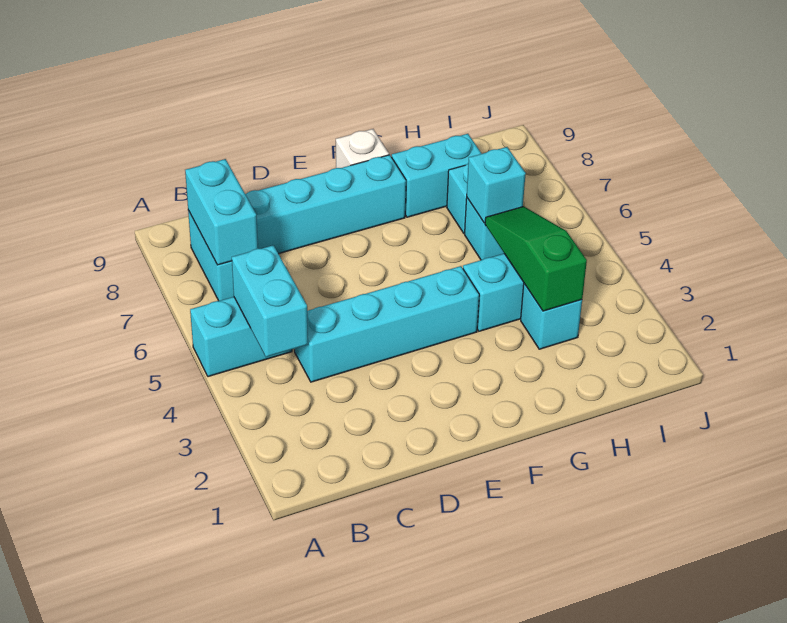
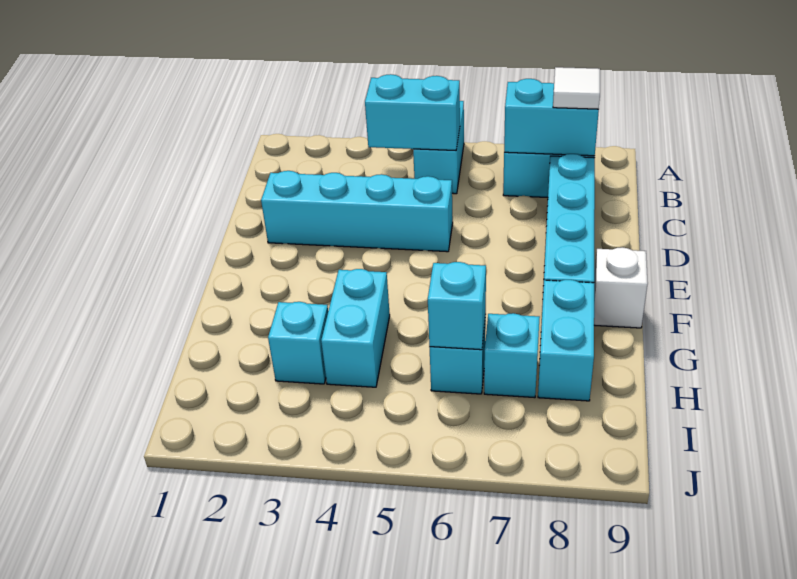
none -> white tile B8 level 3
cyan brick C4:F4 level 1 -> cyan brick D2:D5 level 1
green slope H3:H5 level 2 top 3 -> none

